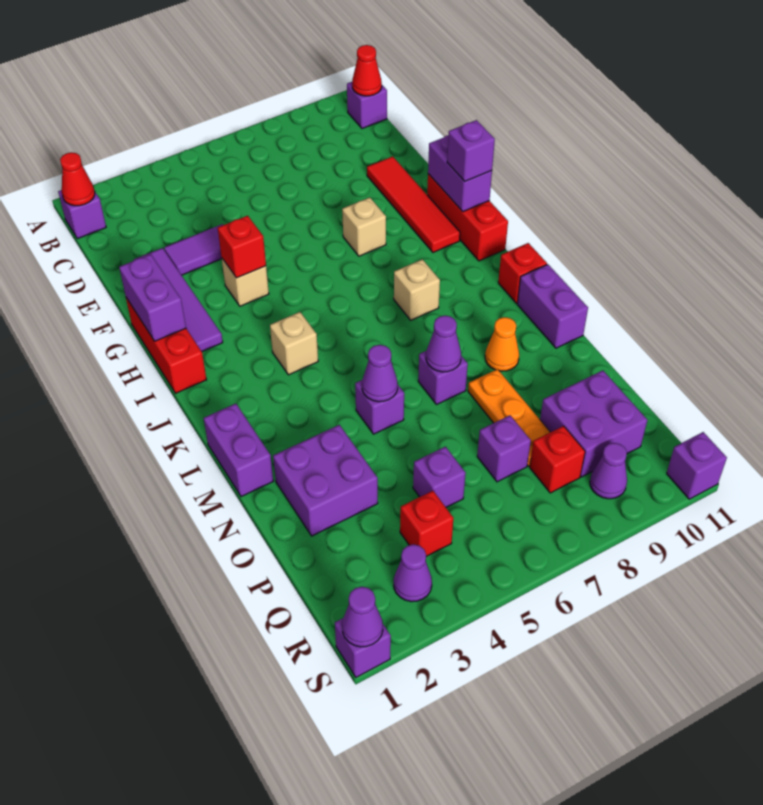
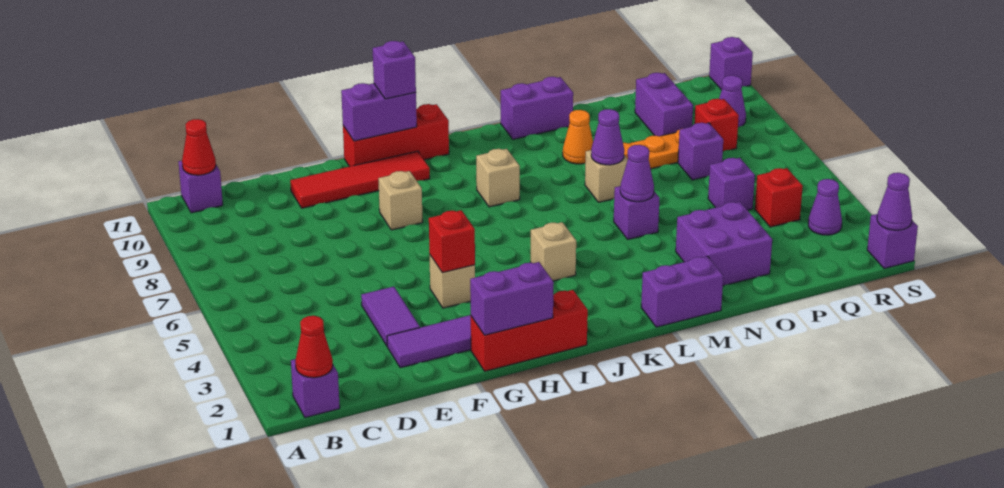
red brick K11 level 1 -> none
purple brick M7 level 1 -> tan brick M7 level 1
purple brick P9:Q10 level 1 -> purple brick P9:P10 level 1

